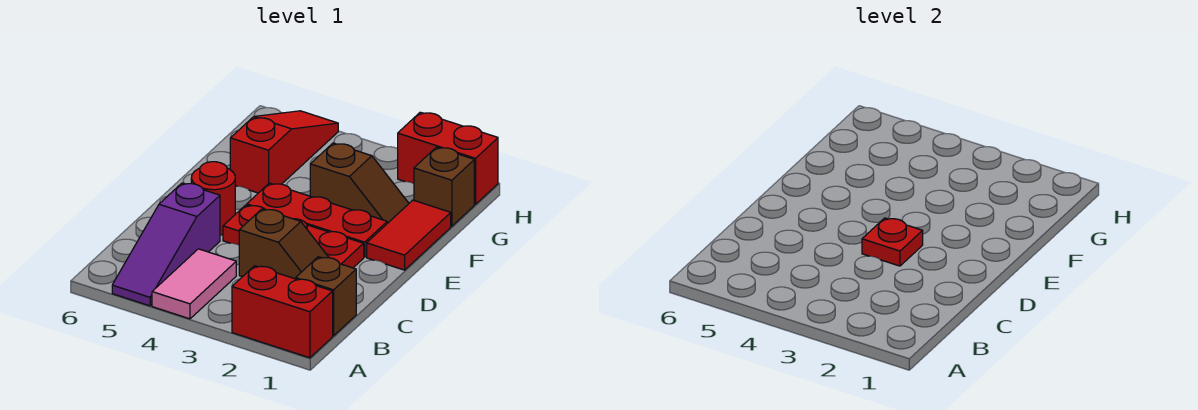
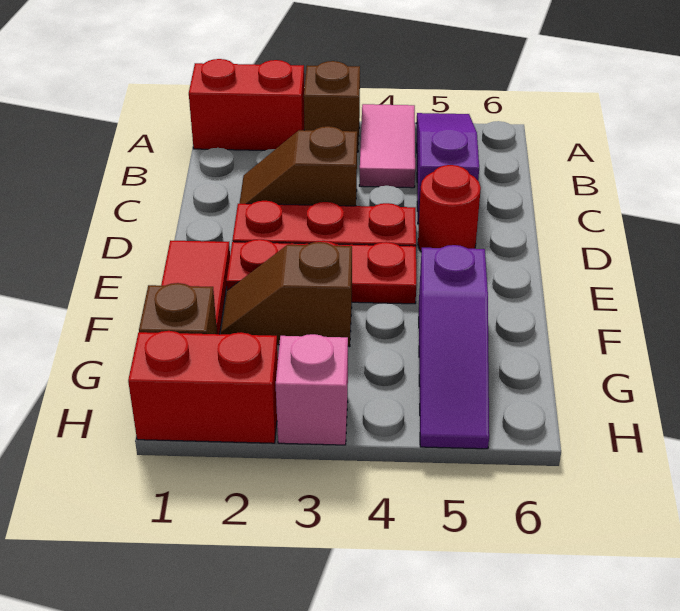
brown brick B1 level 1 -> brown brick A3 level 1
red plate D3 level 2 -> none
red slope F5:H5 level 1 top F -> purple slope F5:H5 level 1 top F
none -> pink brick H3 level 1

